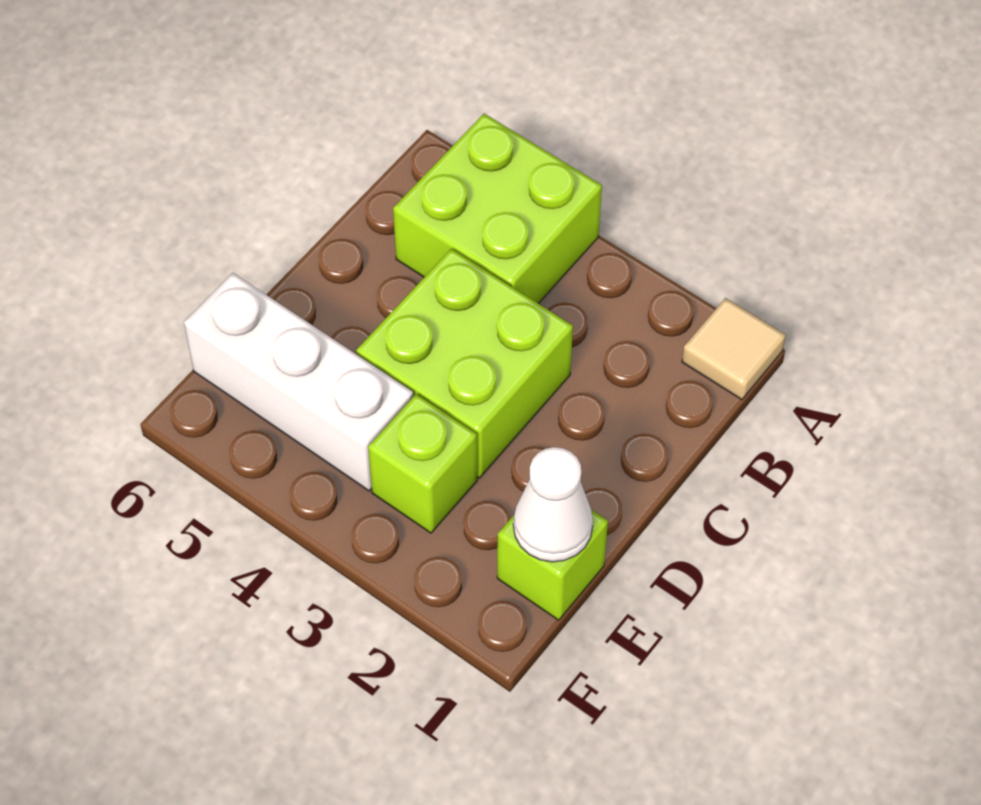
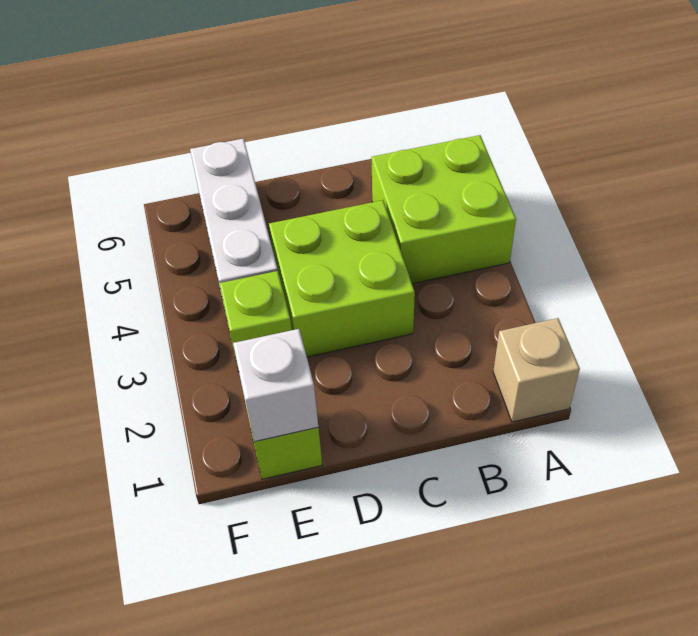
tan tile A1 level 1 -> tan brick A1 level 1
white cone E1 level 2 -> white brick E1 level 2

